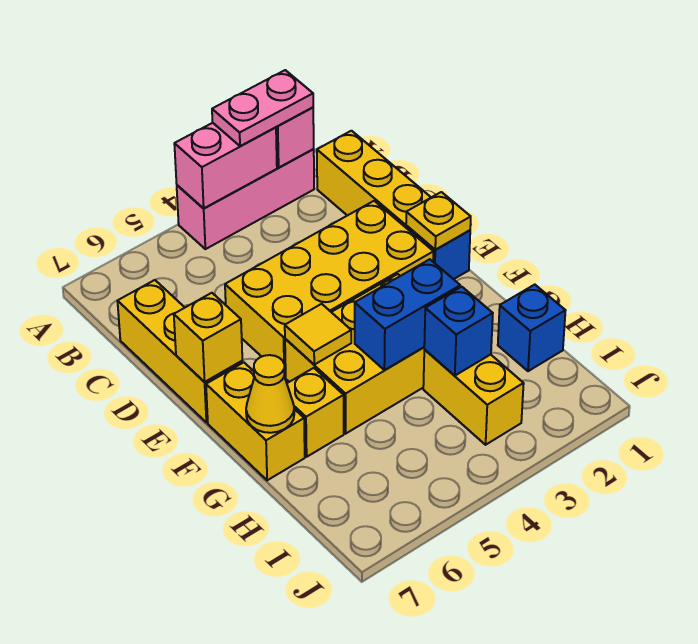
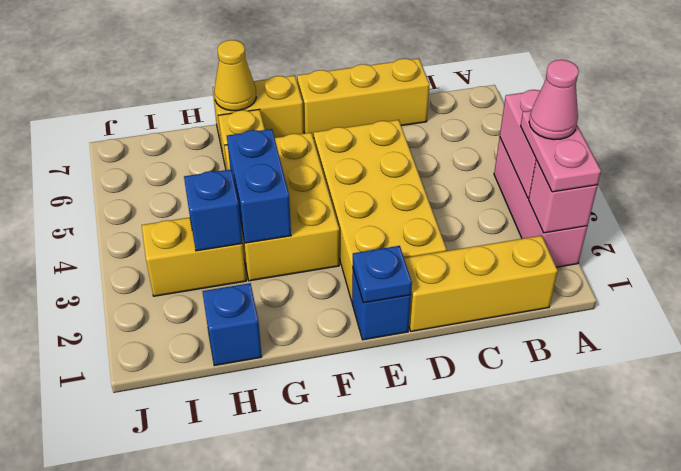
none -> pink cone A3 level 4
yellow plate E1 level 2 -> blue plate E1 level 2
yellow brick E7 level 2 -> none
yellow tile F5 level 2 -> none

